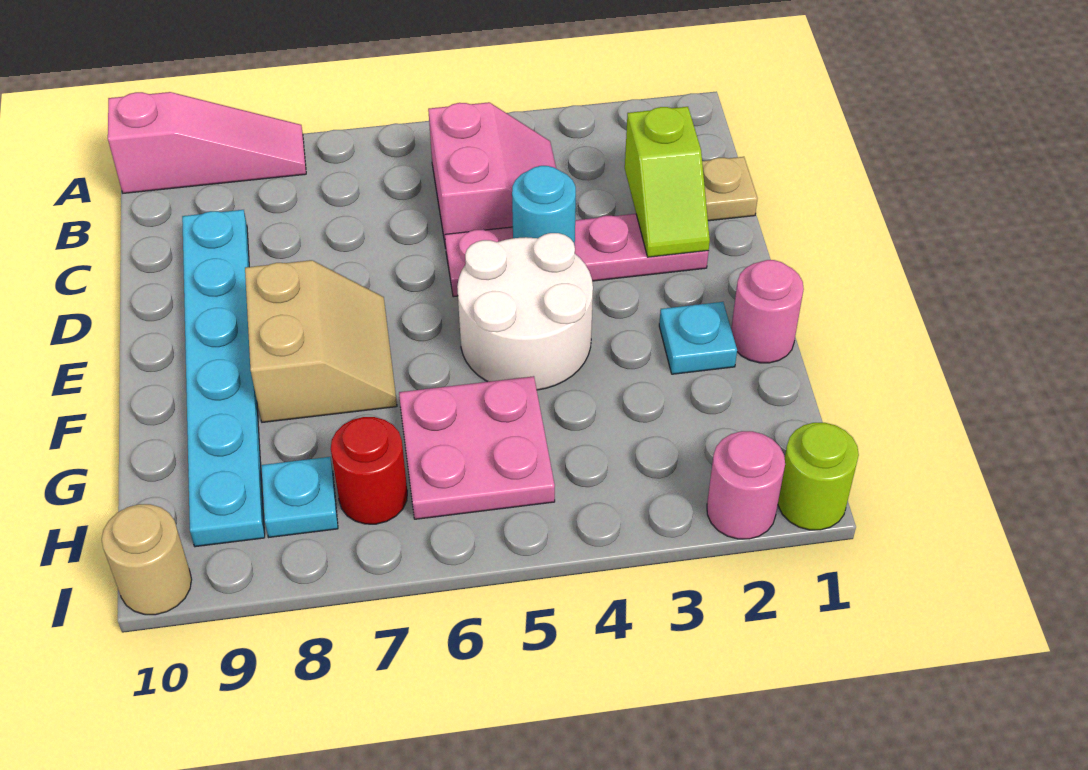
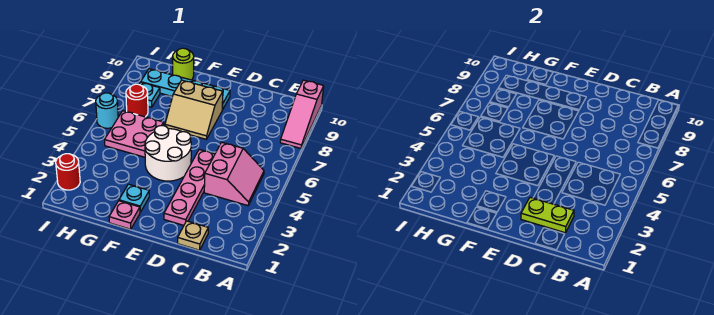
pink slope B4:C5 level 1 top 5 -> pink slope B4:C5 level 1 top C
lime slope C2:D2 level 2 top C -> lime plate C2:D2 level 2
cyan plate C9:H9 level 1 -> cyan plate E9:H9 level 1
cyan round brick D4 level 2 -> cyan round brick I6 level 1
pink round brick F1 level 1 -> pink plate F1 level 1
lime round brick I1 level 1 -> lime round brick G10 level 1
pink round brick I2 level 1 -> red round brick I2 level 1
tan round brick I10 level 1 -> none

